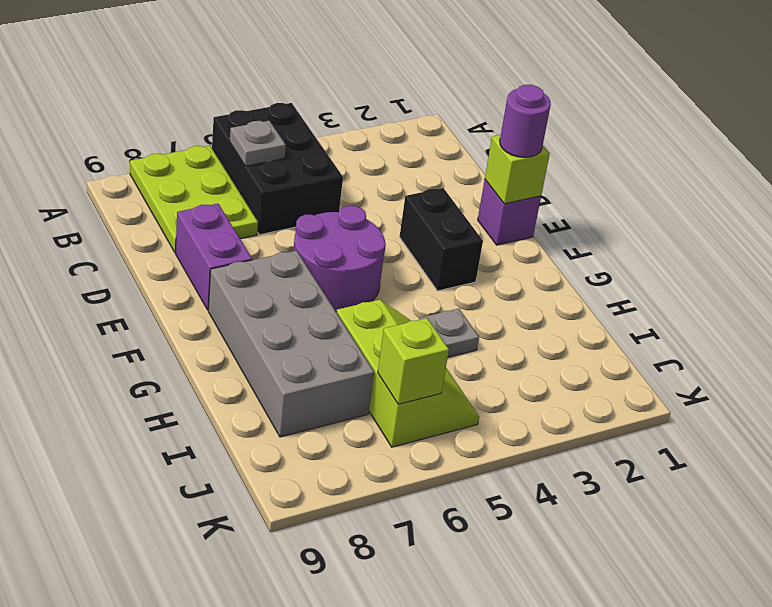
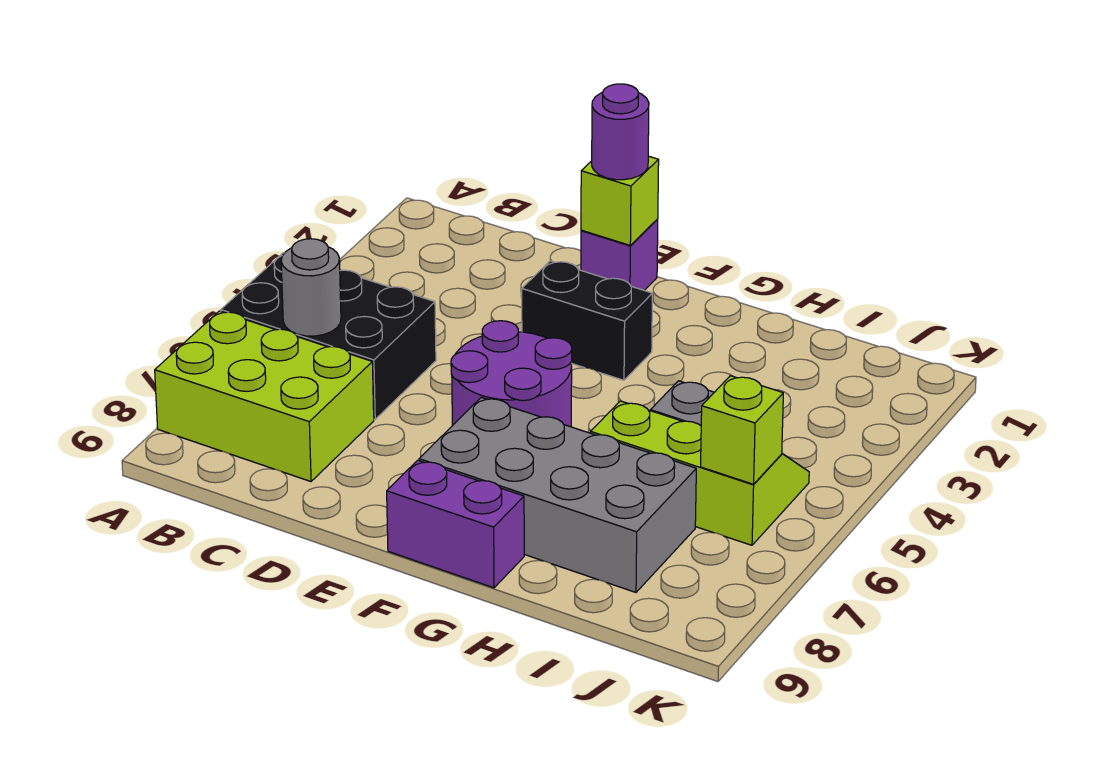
lime plate A7:C8 level 1 -> lime brick A7:C8 level 1
grey plate B6 level 2 -> grey round brick B6 level 2
purple brick D8:E8 level 1 -> purple brick F9:G9 level 1

